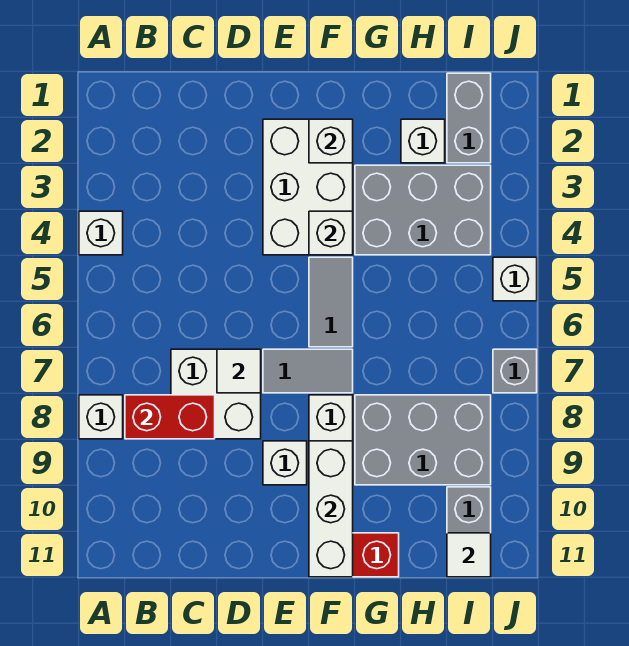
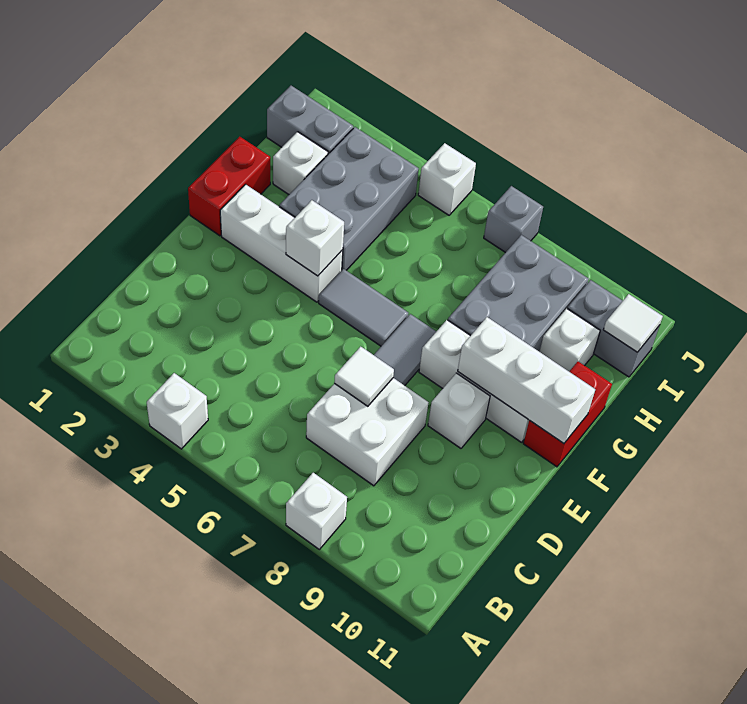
red brick B8:C8 level 2 -> red brick F1:G1 level 1
white brick E2:F4 level 1 -> white brick F2:F4 level 1
white brick F2 level 2 -> white brick H10 level 1

